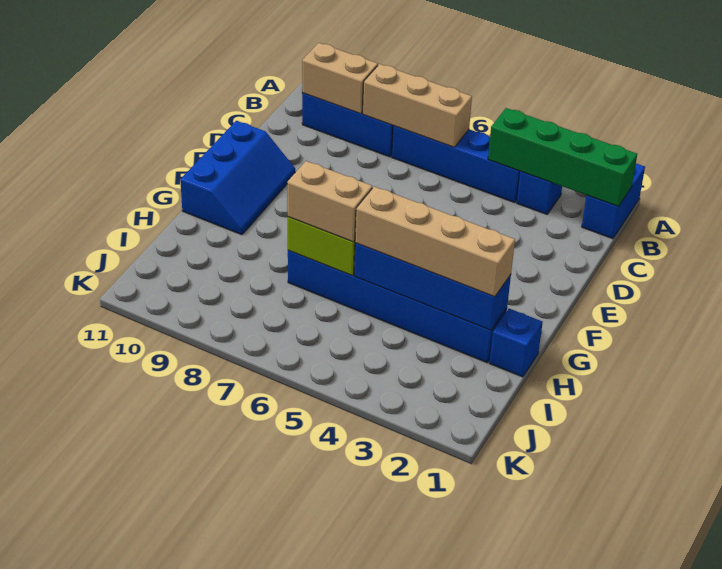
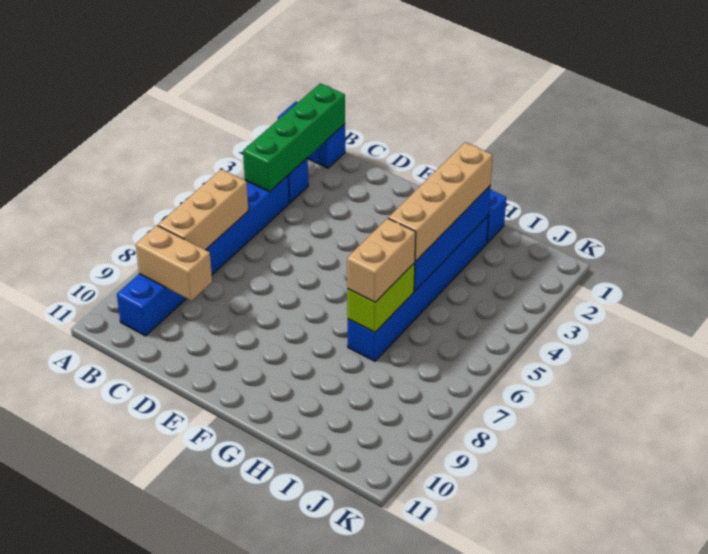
tan brick B9:B10 level 2 -> tan brick B9:C9 level 2
blue slope E10:G11 level 1 top 11 -> none

